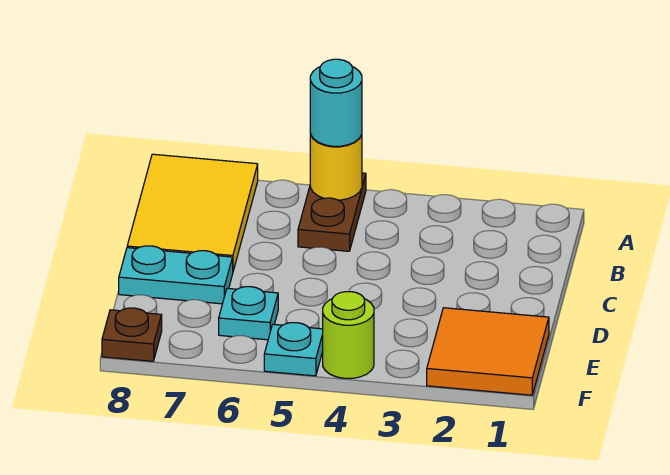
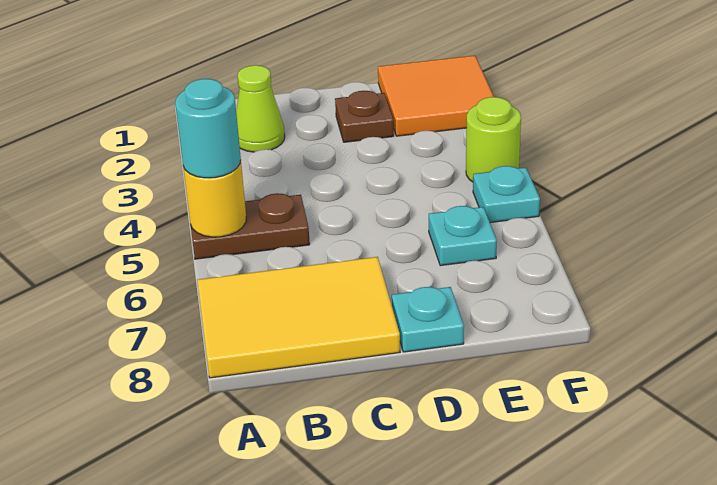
none -> lime cone B2 level 1
cyan plate D7:D8 level 1 -> cyan plate D8 level 1
brown plate F8 level 1 -> brown plate D2 level 1

